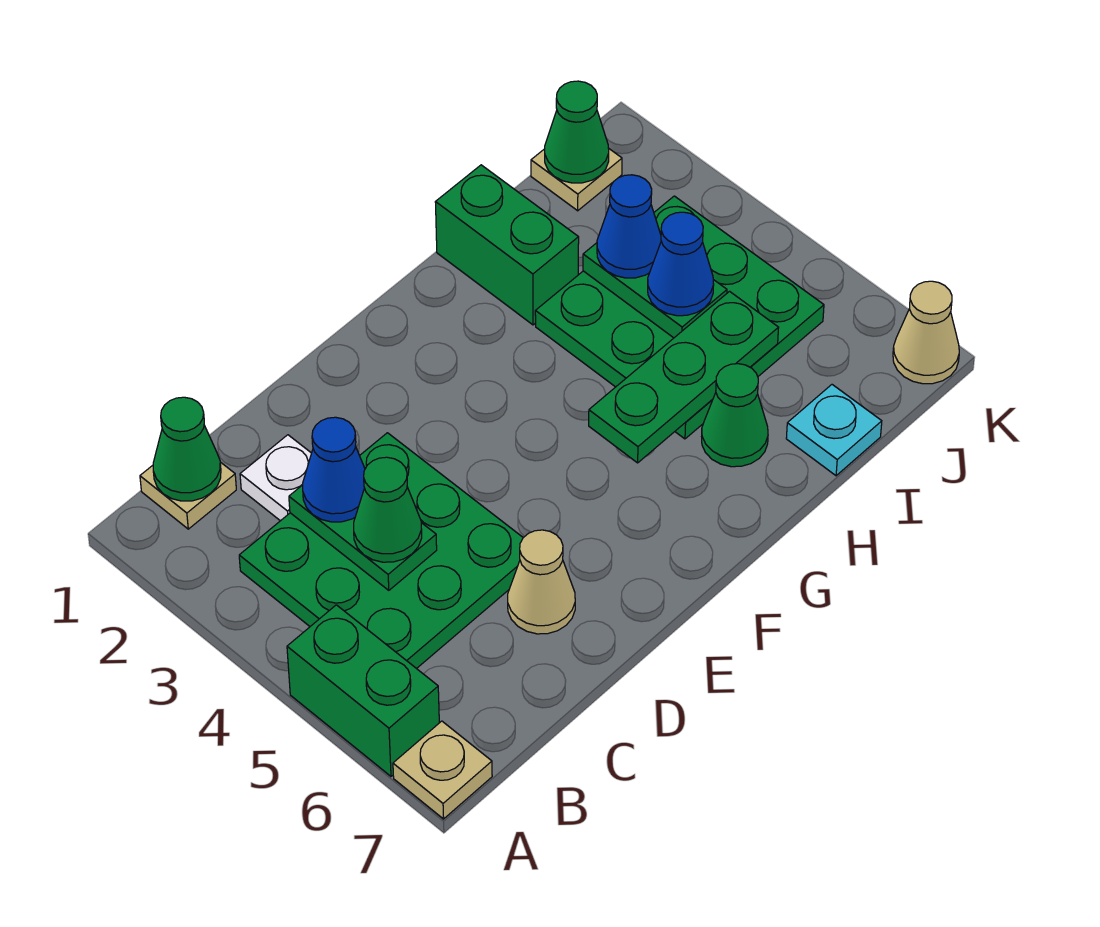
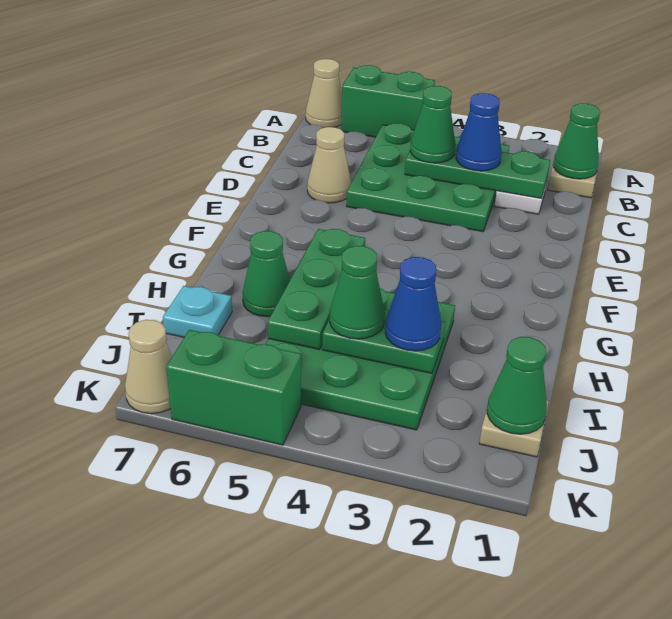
tan plate A7 level 1 -> tan cone A7 level 1
green plate C3:C4 level 2 -> green plate C2:C4 level 2
green brick H1:H2 level 1 -> green brick K5:K6 level 1
blue cone I4 level 3 -> green cone I4 level 3

